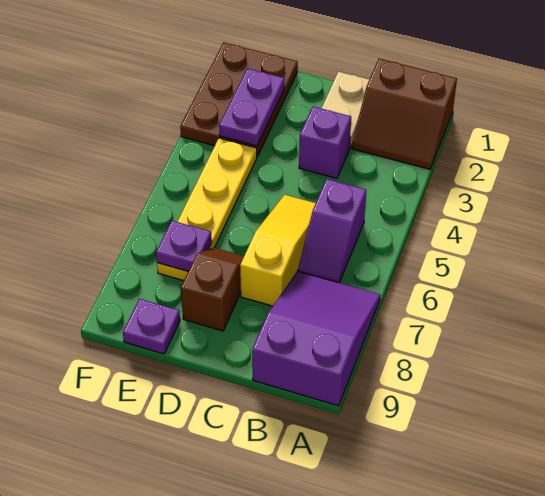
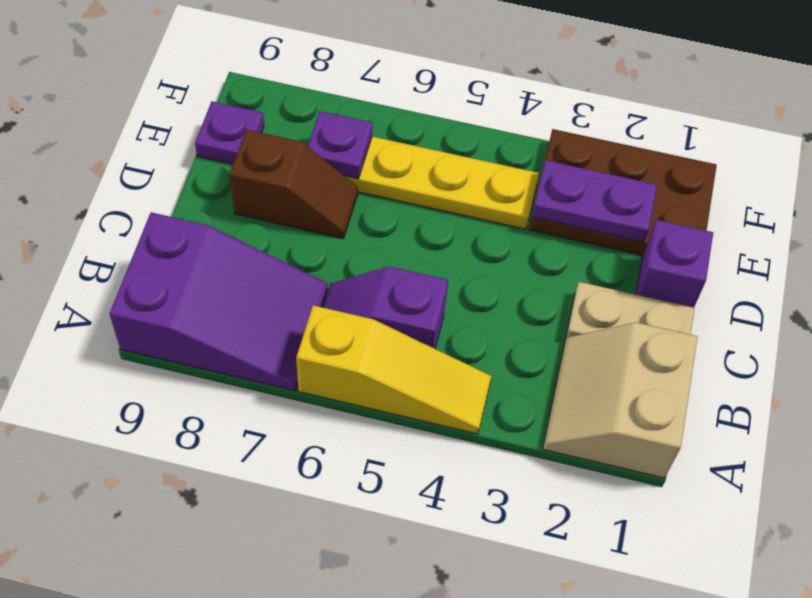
brown slope A1:B2 level 1 top 1 -> tan slope A1:B2 level 1 top 1
purple brick C3 level 1 -> purple brick D1 level 1
yellow slope C5:C7 level 1 top 7 -> yellow slope A4:A6 level 1 top 6

